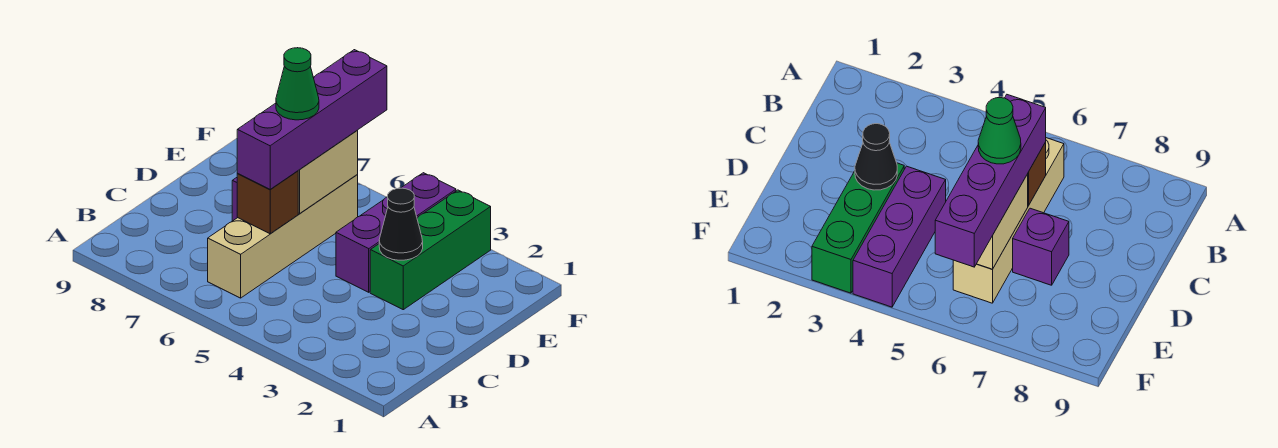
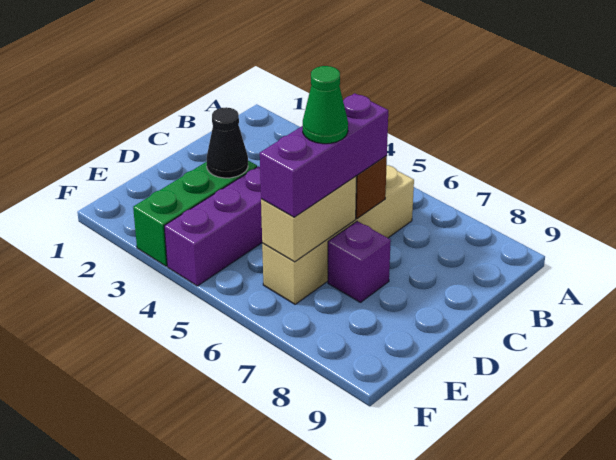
purple brick C6:F6 level 3 -> purple brick C6:E6 level 3

